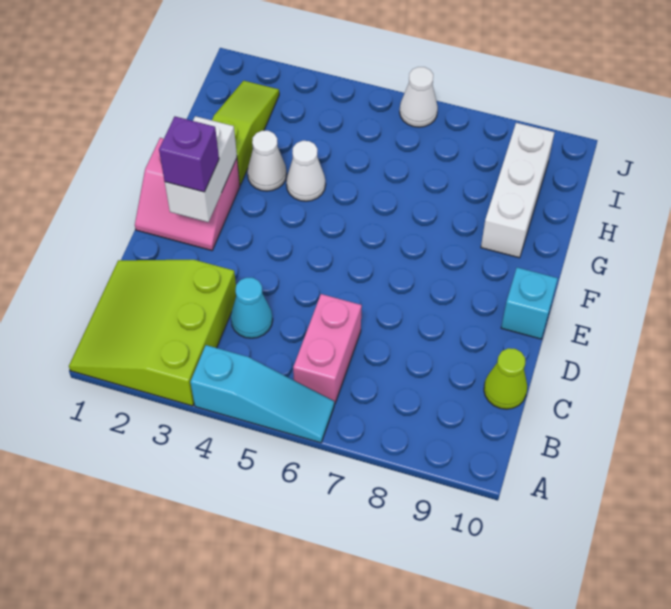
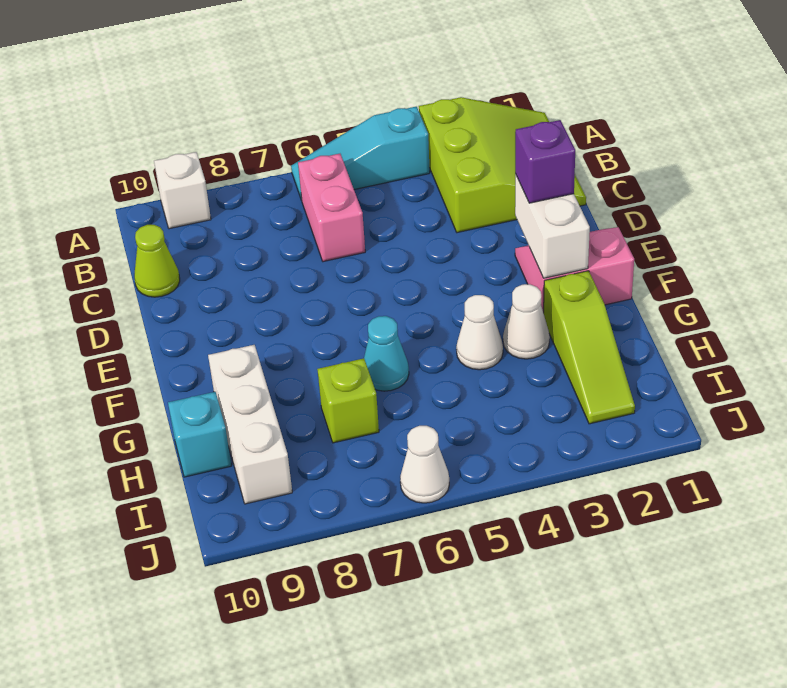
none -> white brick A9 level 1
cyan cone C4 level 1 -> cyan cone G6 level 1
cyan brick E10 level 1 -> cyan brick H10 level 1
none -> lime brick H7 level 1

